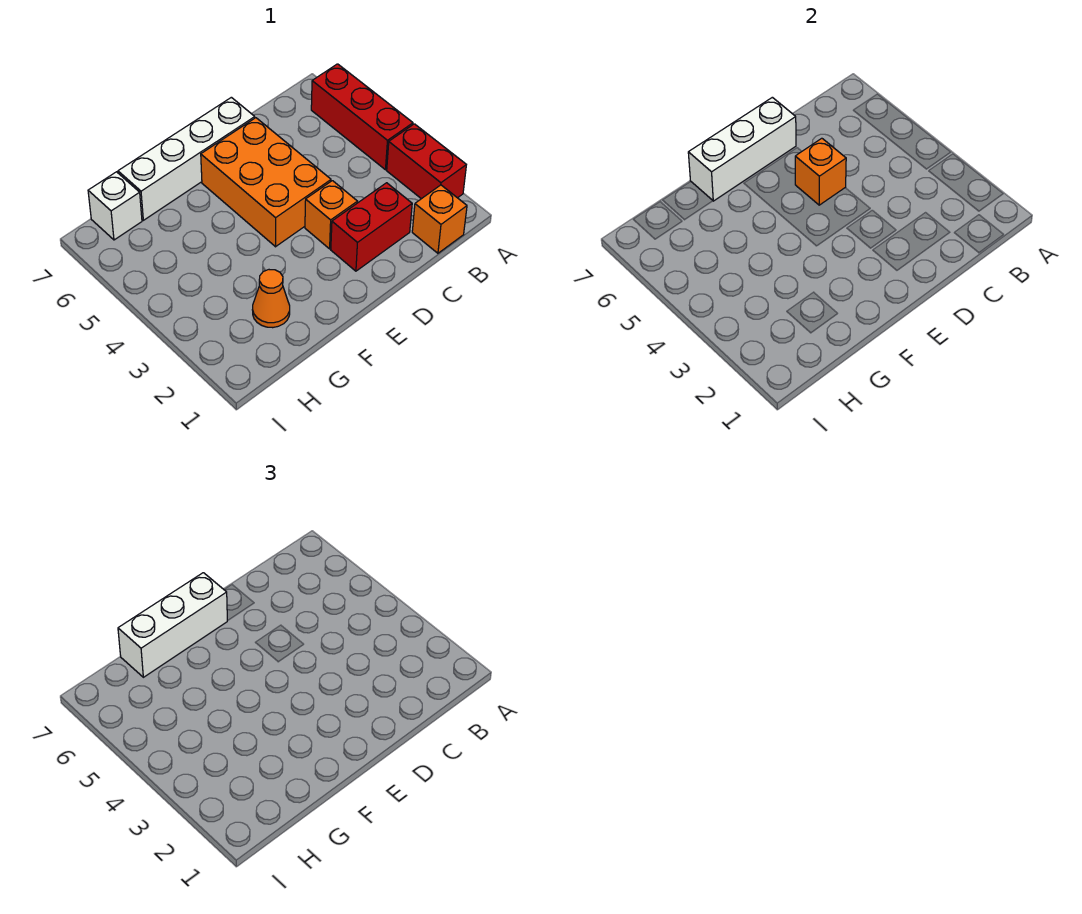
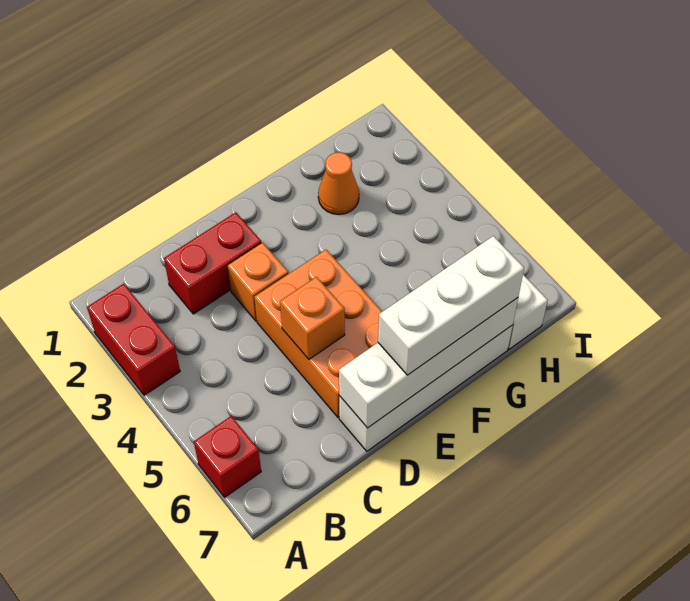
red brick A4:A6 level 1 -> red brick A6 level 1
orange brick B1 level 1 -> none
white brick D7:F7 level 2 -> white brick D7:G7 level 2

